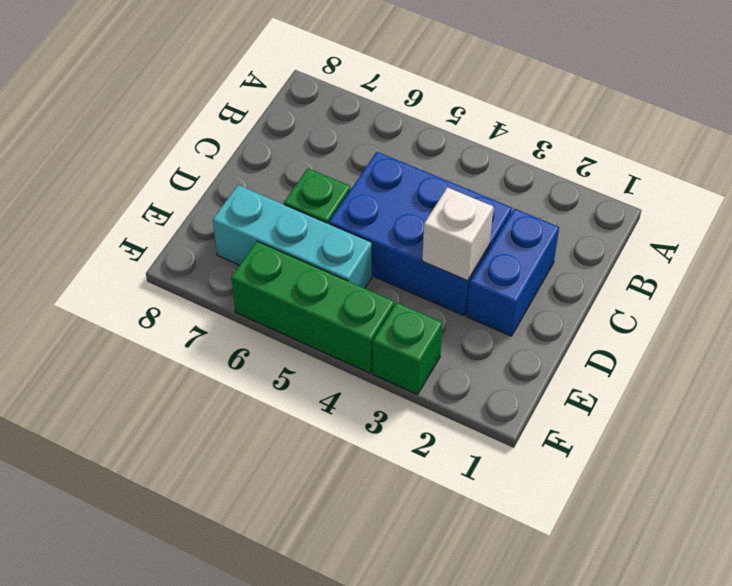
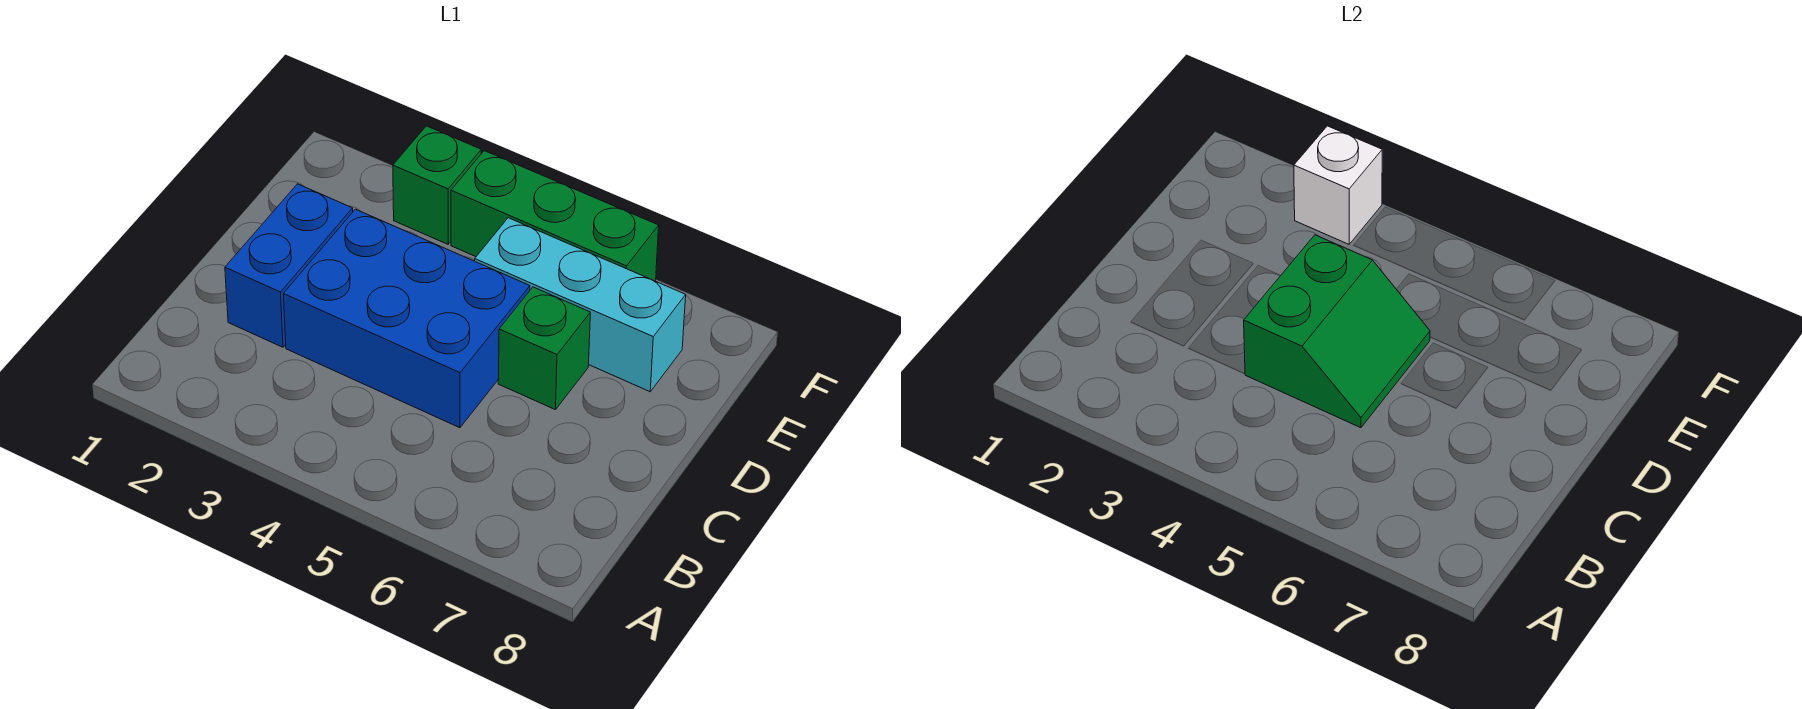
none -> green slope C4:D5 level 2 top 4
white brick D3 level 2 -> white brick F3 level 2

